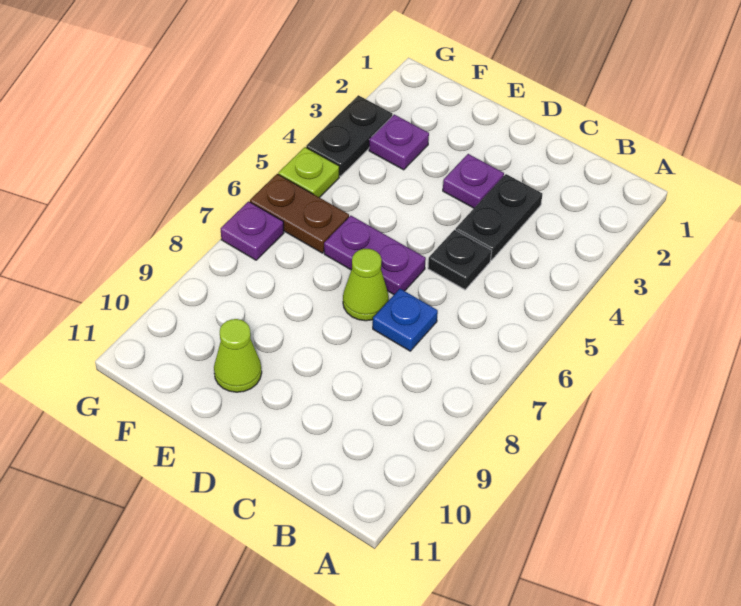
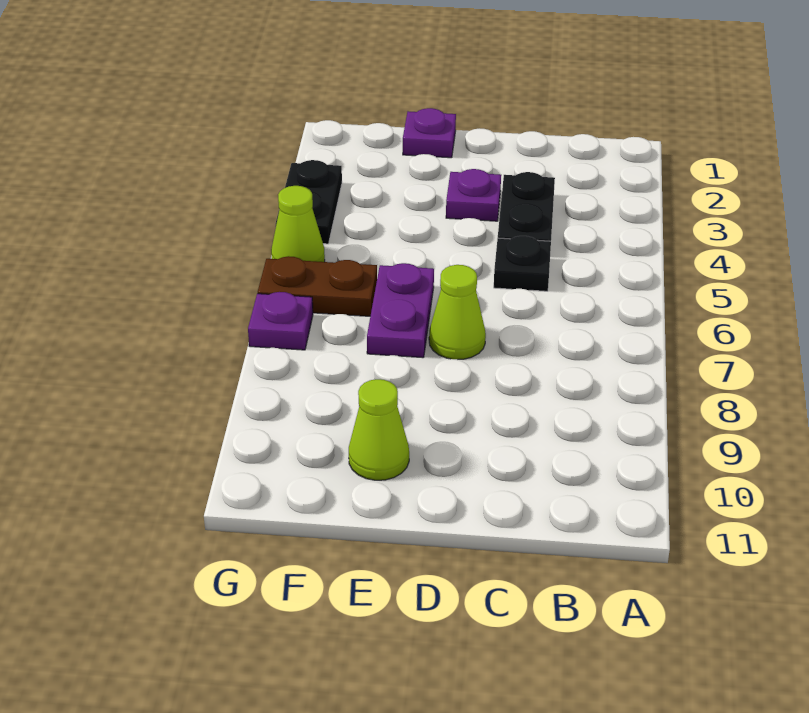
blue plate C7 level 1 -> none
purple plate D6:E6 level 1 -> purple plate E6:E7 level 1
purple plate F3 level 1 -> purple plate E1 level 1
lime plate G5 level 1 -> lime cone G5 level 1

